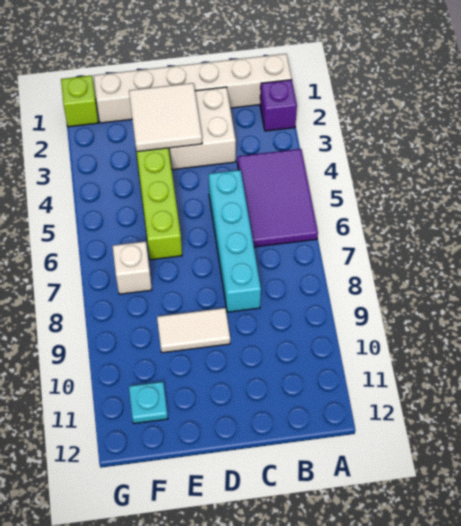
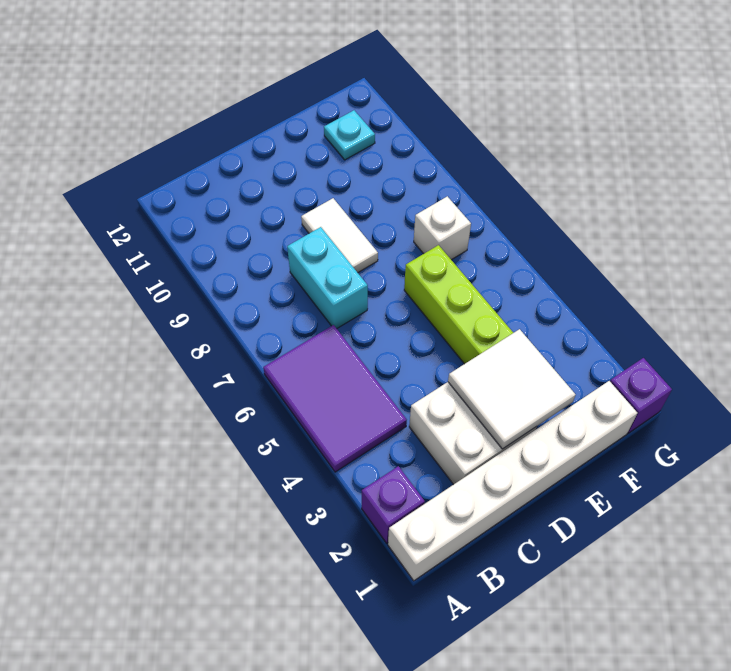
cyan brick C5:C8 level 1 -> cyan brick C7:C8 level 1
white tile D9:E9 level 1 -> white tile D8:D9 level 1
lime brick G1 level 1 -> purple brick G1 level 1

